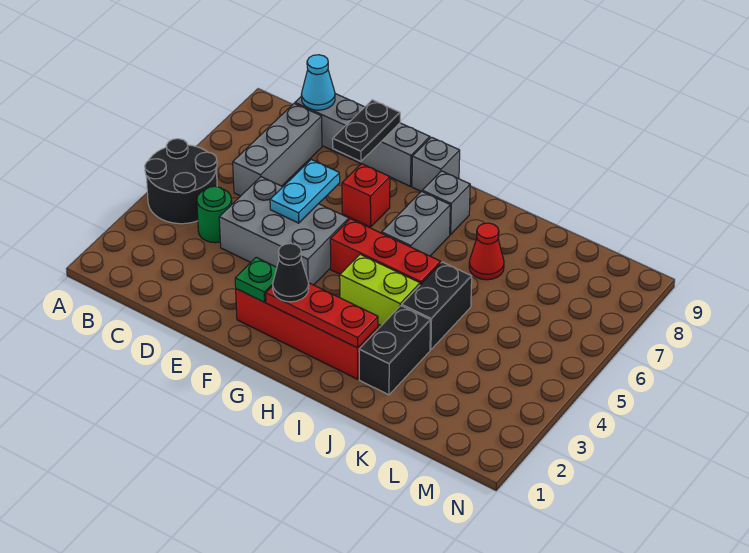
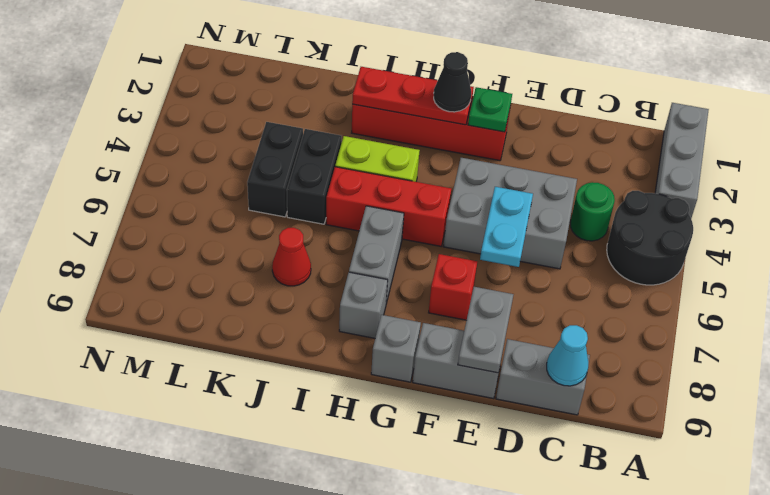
grey brick C6:C8 level 1 -> grey brick A1:A3 level 1
black plate E8:E9 level 2 -> grey plate E8:E9 level 2
black brick J2:J3 level 1 -> black brick K4:K5 level 1

